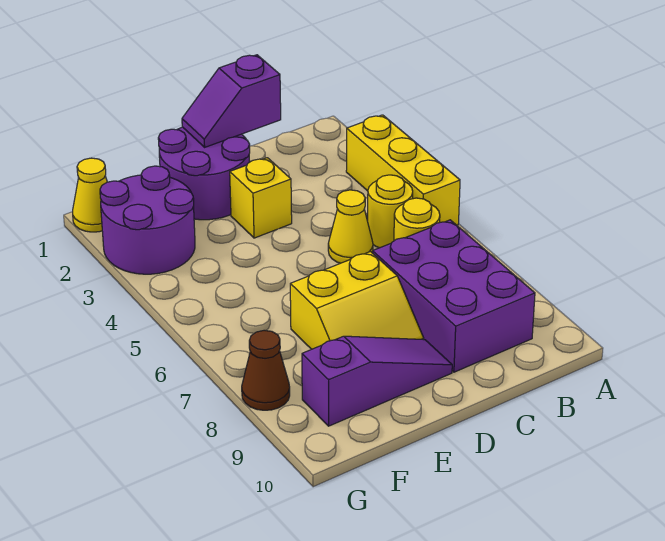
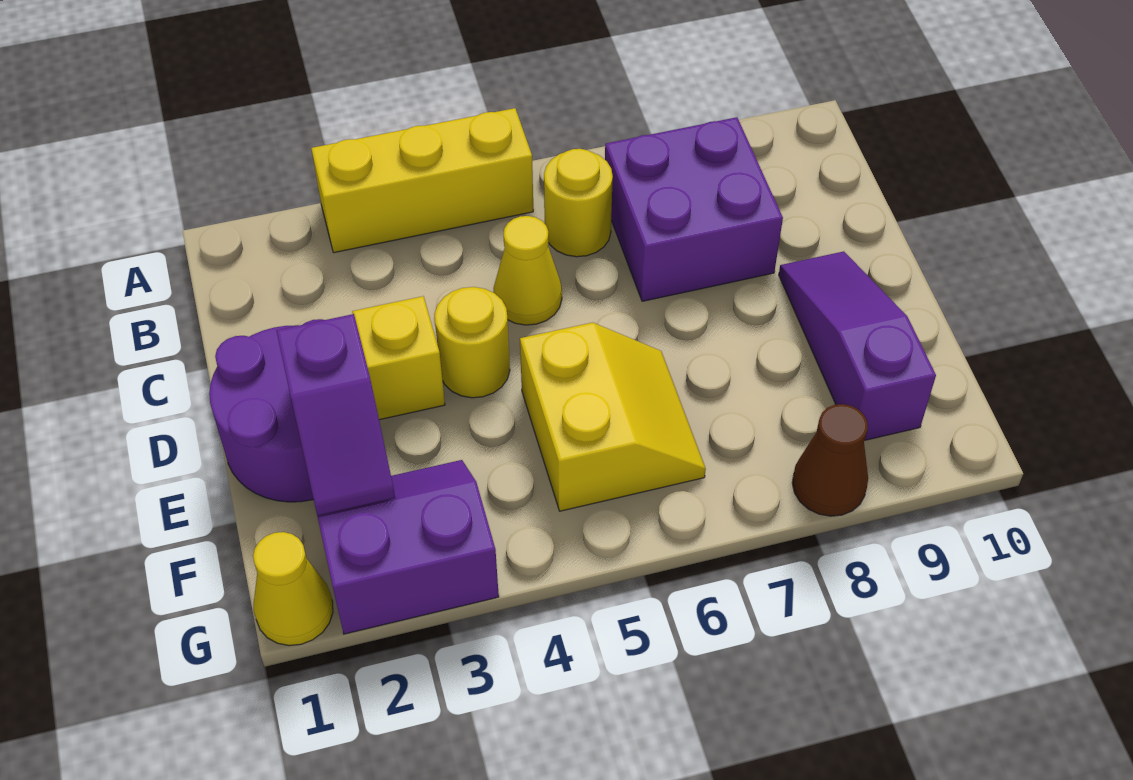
yellow round brick B5 level 1 -> yellow round brick D4 level 1
purple brick B7:C9 level 1 -> purple brick B7:C8 level 1
purple slope C1:D1 level 2 top C -> purple slope E2:F2 level 2 top E
yellow slope D7:E8 level 1 top 7 -> yellow slope E5:F6 level 1 top 5
purple round brick F2:G3 level 1 -> purple slope F2:G3 level 1 top G

